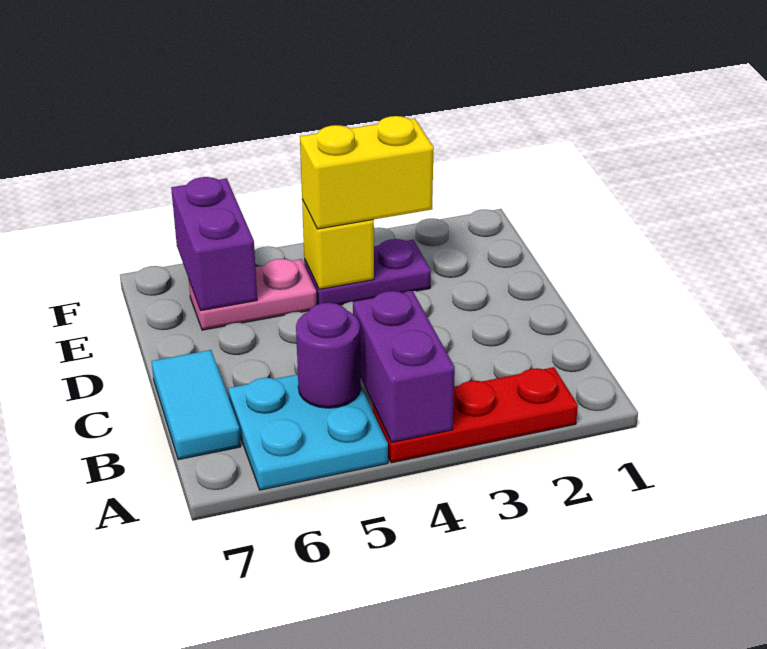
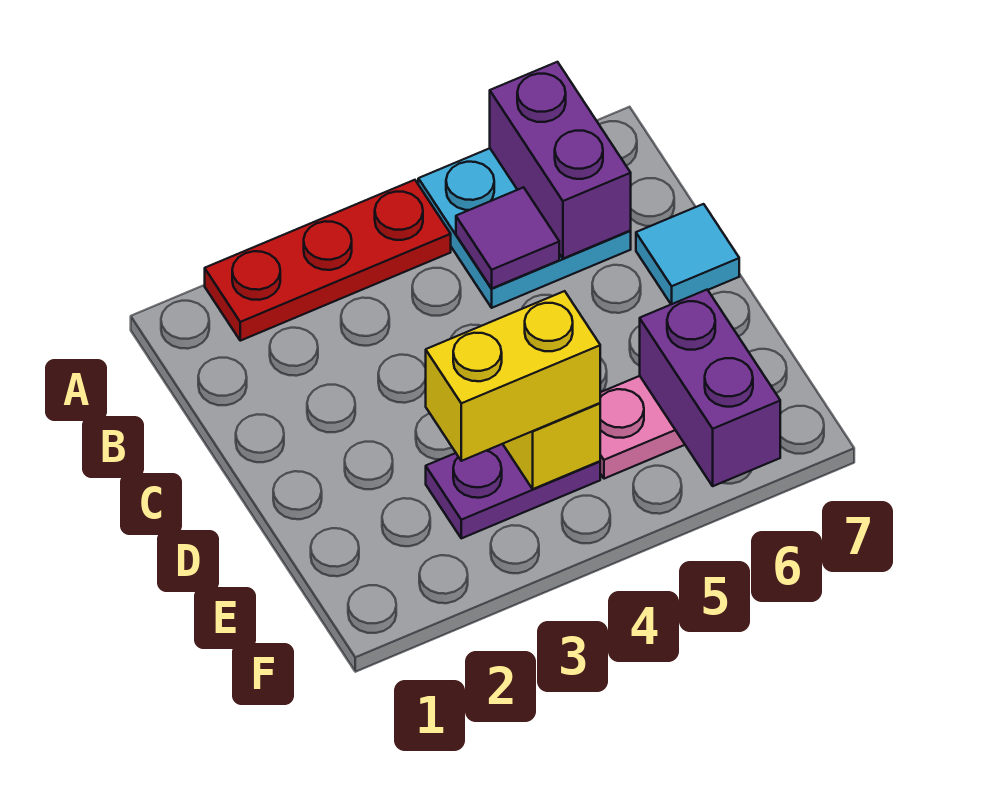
purple brick A4:B4 level 2 -> purple brick A6:B6 level 2
purple round brick B5 level 2 -> purple tile B5 level 2
cyan tile B7:C7 level 1 -> cyan tile C7 level 1

